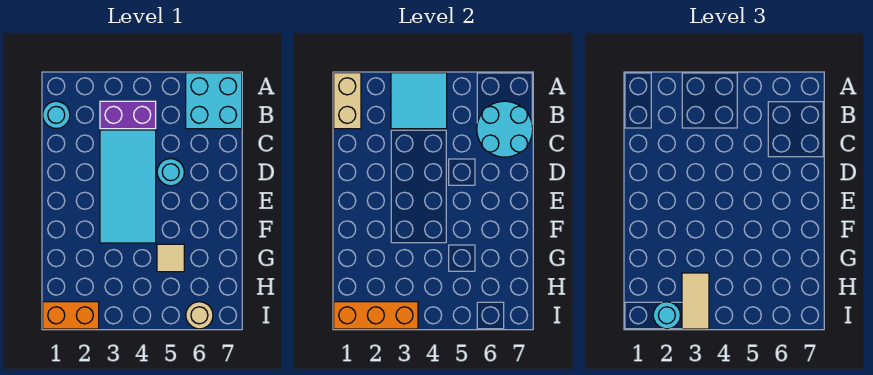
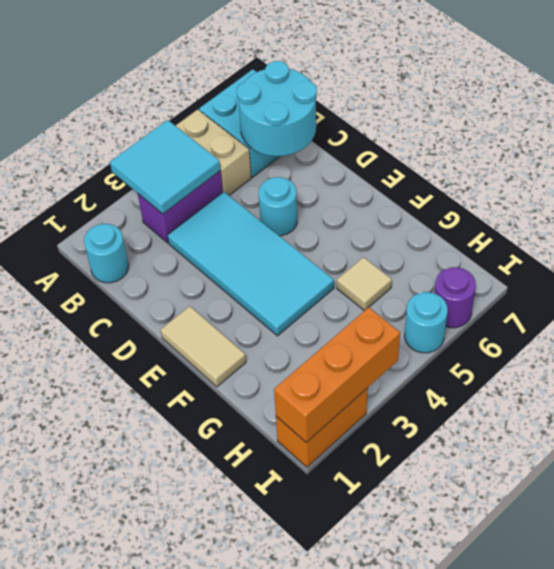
tan brick A1:B1 level 2 -> tan brick A5:B5 level 1
tan tile H3:I3 level 3 -> tan tile E1:F1 level 1
cyan round brick I2 level 3 -> cyan round brick I5 level 1
tan round brick I6 level 1 -> purple round brick I6 level 1

